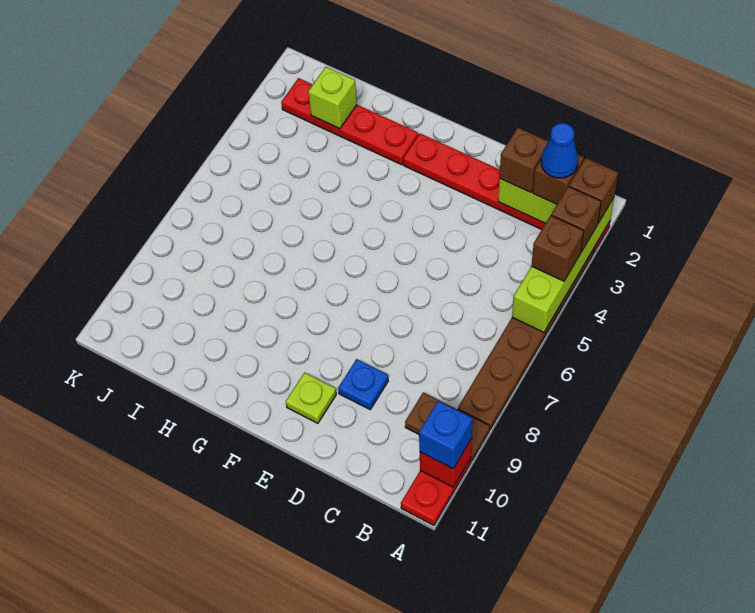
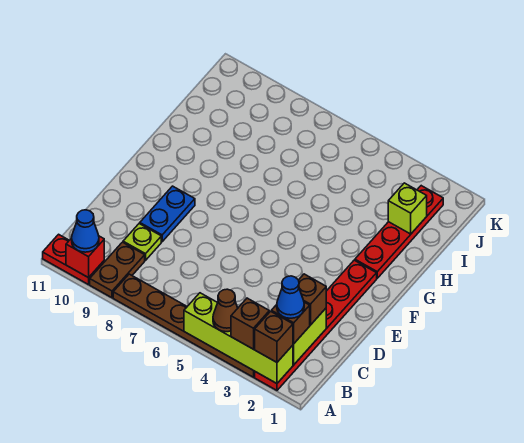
brown brick A4 level 3 -> brown cone A4 level 3
blue brick A10 level 3 -> blue cone A10 level 3
blue plate D9 level 1 -> blue plate D9:E9 level 1
lime plate E10 level 1 -> lime plate C9 level 1

